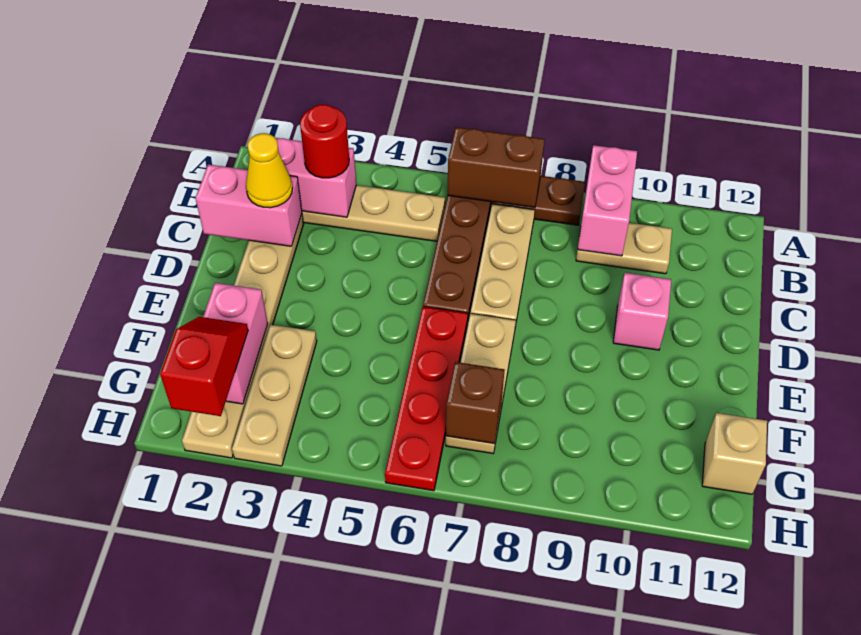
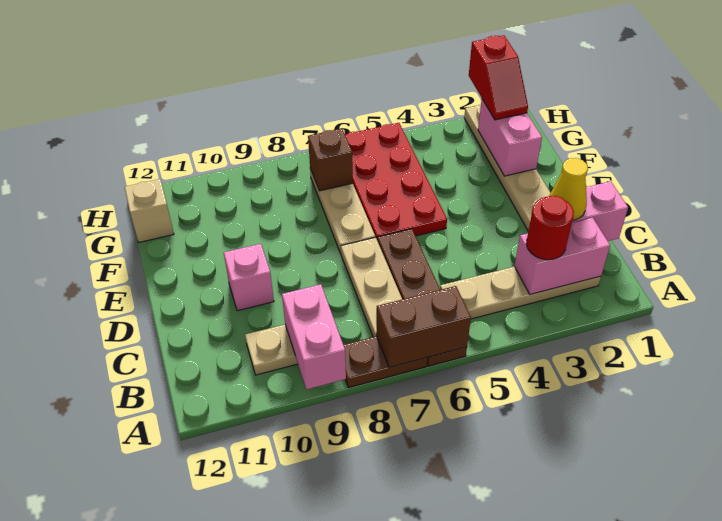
red plate E6:H6 level 1 -> red plate E5:H6 level 1
tan plate F3:H3 level 1 -> none

